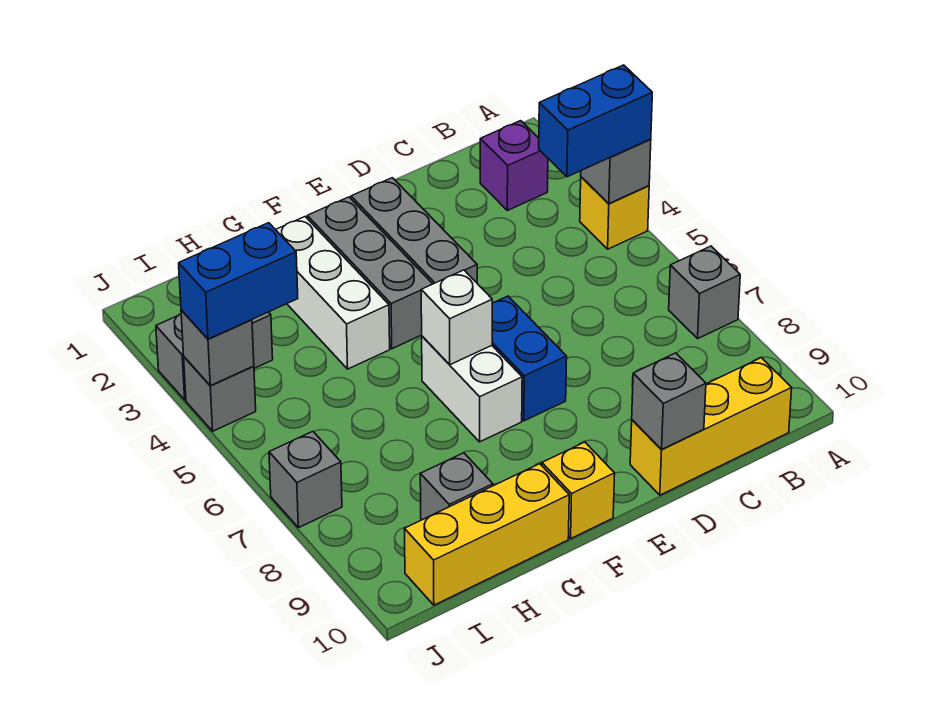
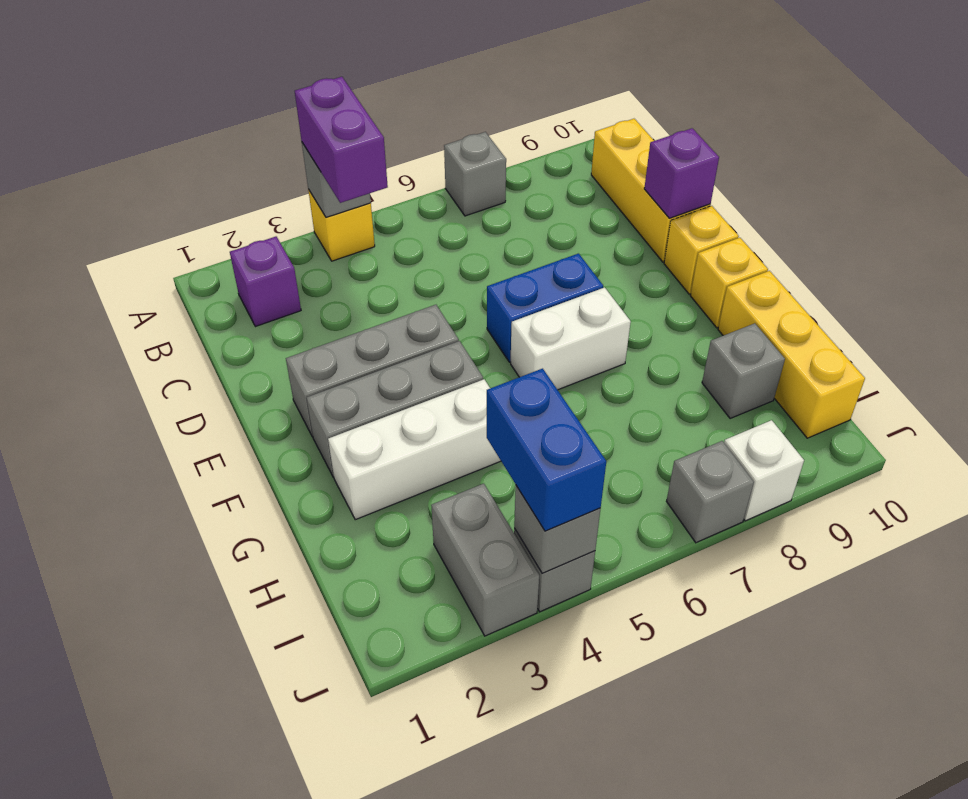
blue brick A4:B4 level 3 -> purple brick A4:B4 level 3
grey brick D10 level 2 -> purple brick D10 level 2
none -> yellow brick E10 level 1
white brick F6 level 2 -> white brick J8 level 1

